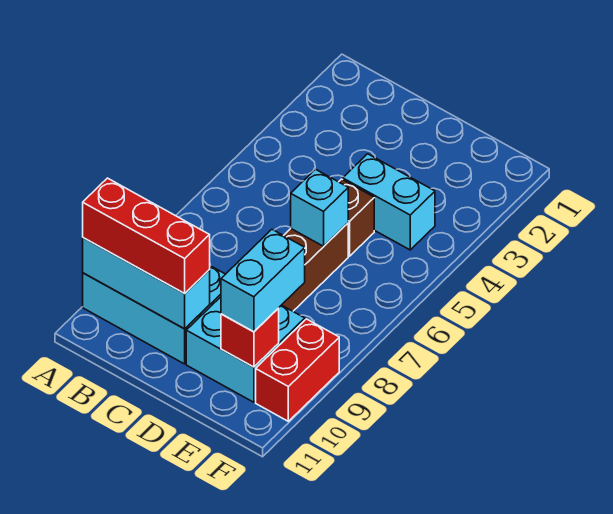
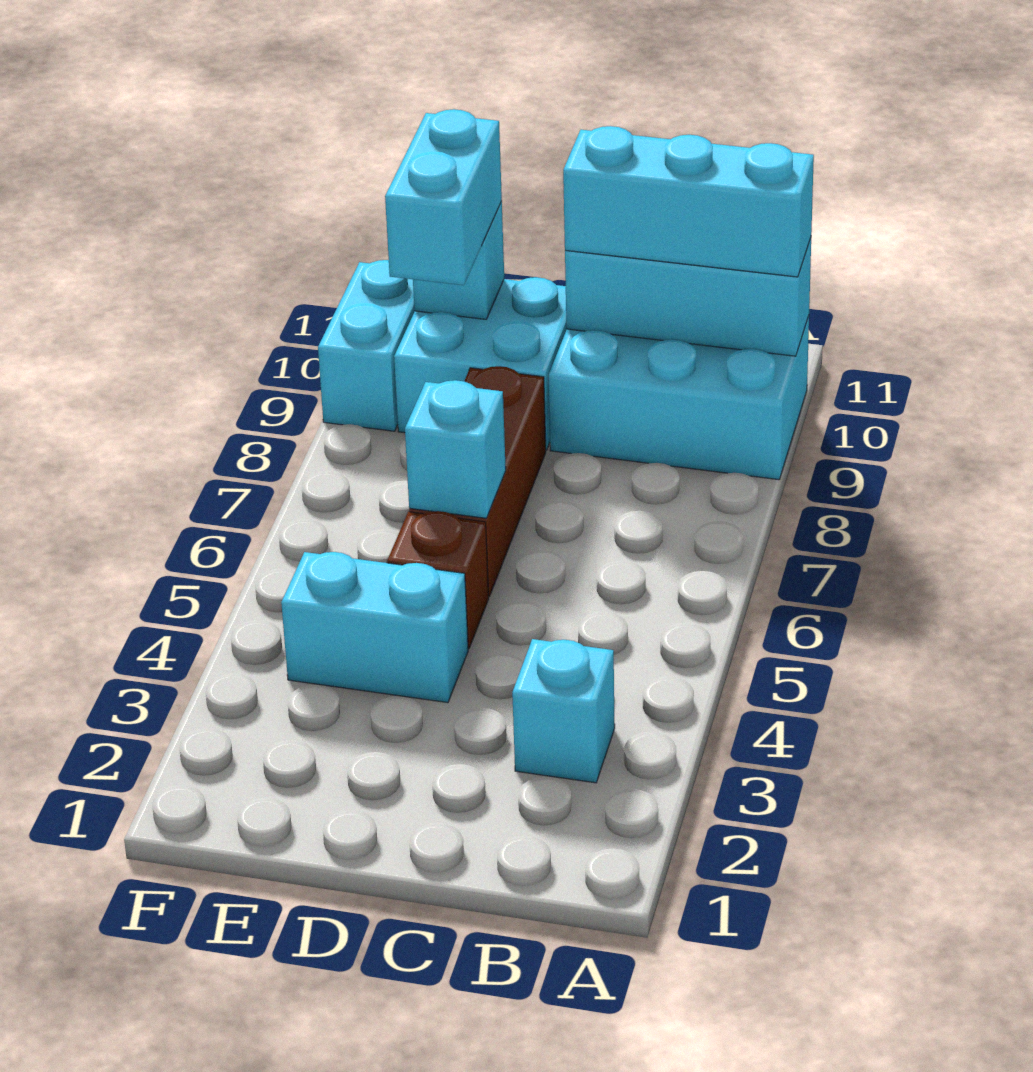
red brick A10:C10 level 3 -> cyan brick A10:C10 level 3
none -> cyan brick B3 level 1
red brick E10 level 2 -> cyan brick E10 level 2
red brick F9:F10 level 1 -> cyan brick F9:F10 level 1

